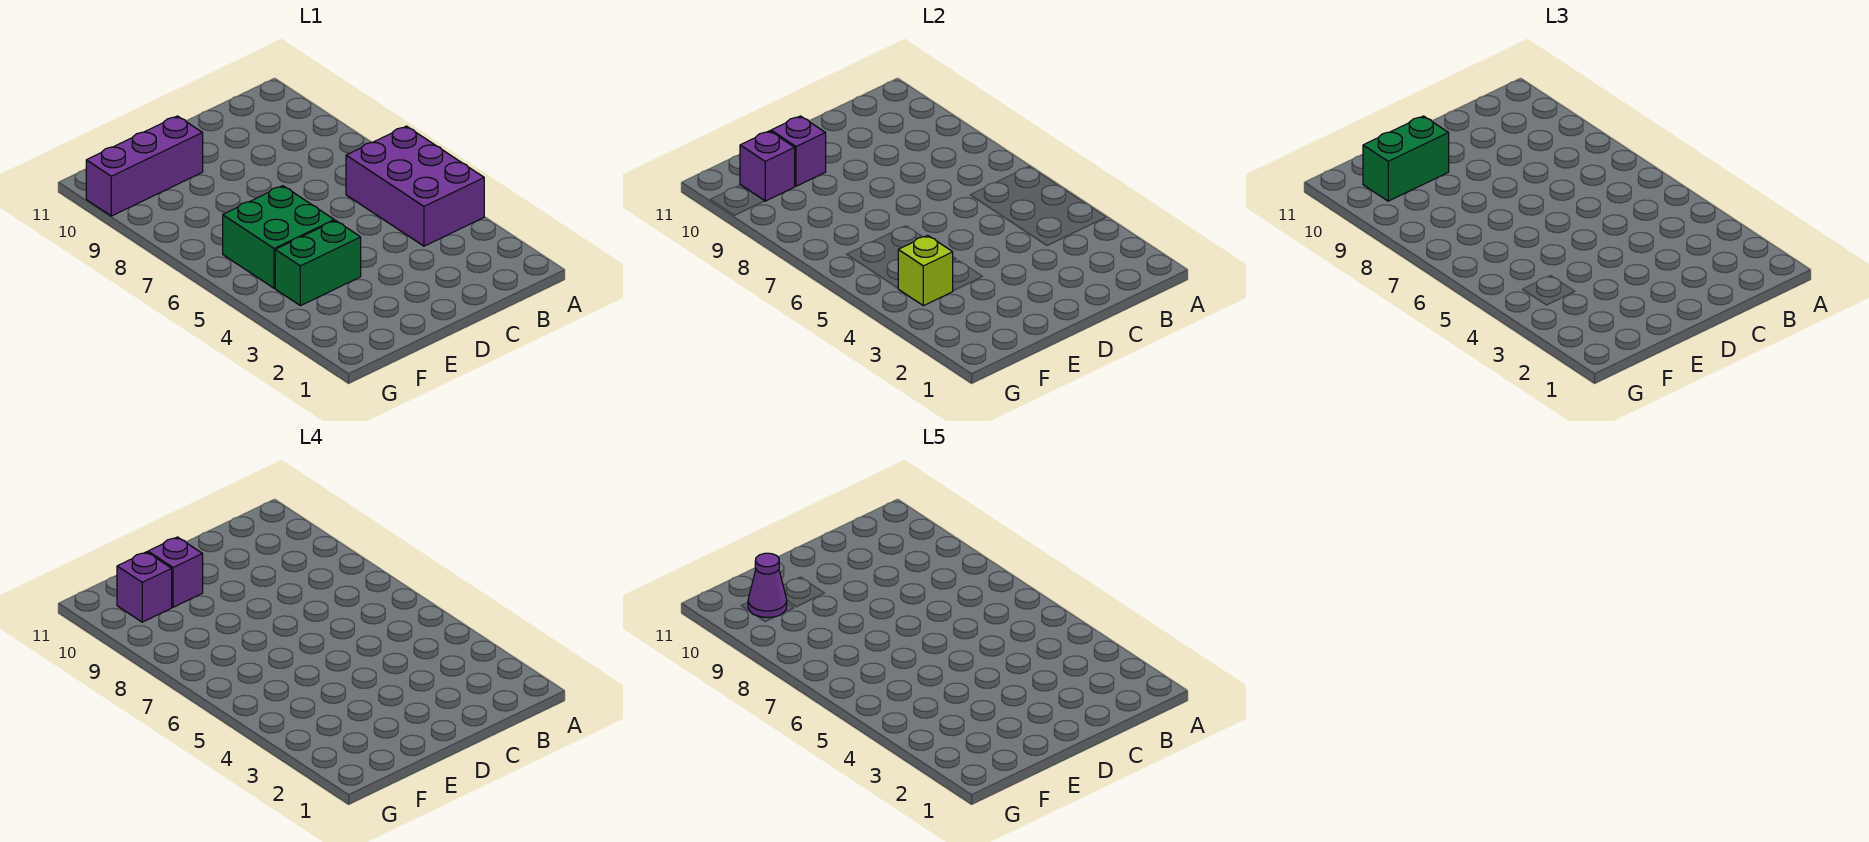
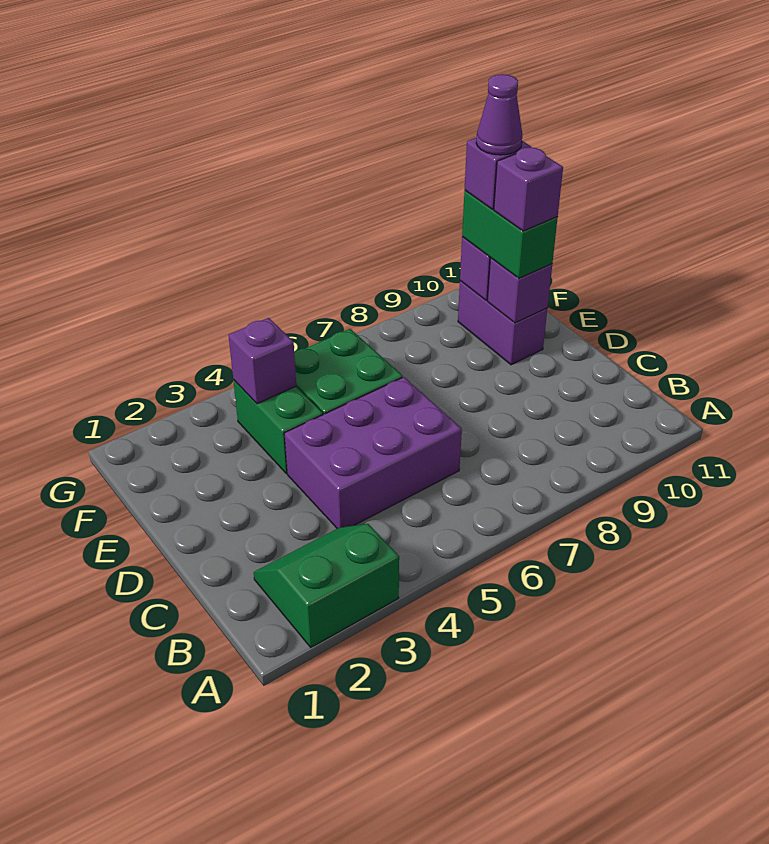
none -> green slope A2:B3 level 1 top A
purple brick A4:B6 level 1 -> purple brick C4:D6 level 1
purple brick E10:G10 level 1 -> purple brick E10:F10 level 1
lime brick F4 level 2 -> purple brick F4 level 2

